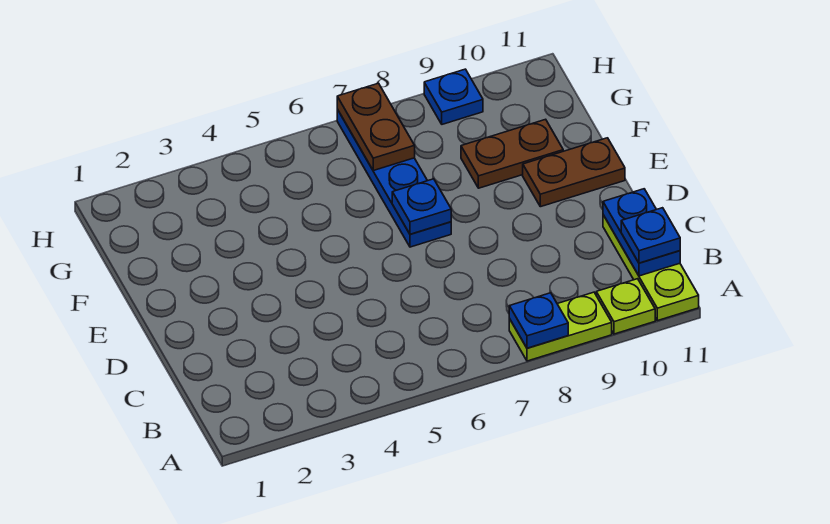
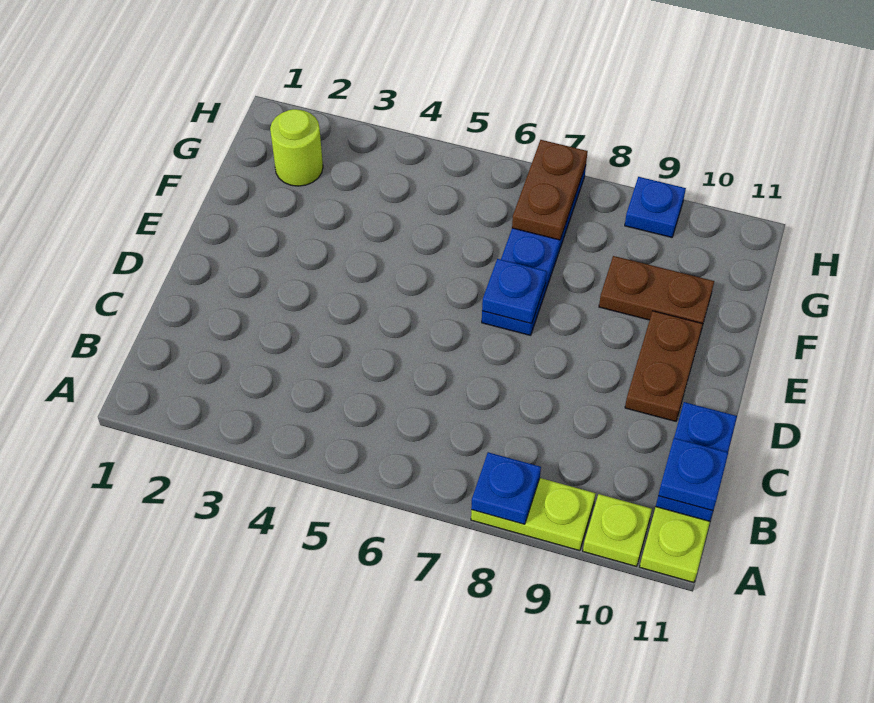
brown plate E10:E11 level 1 -> brown plate D10:E10 level 1
none -> lime round brick G2 level 1

